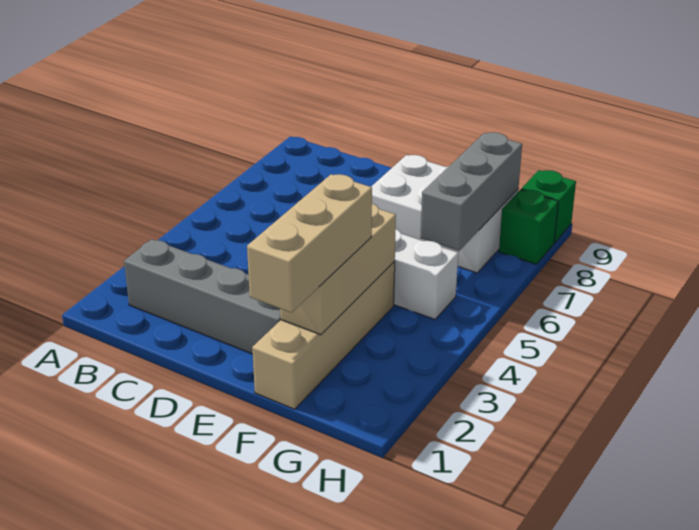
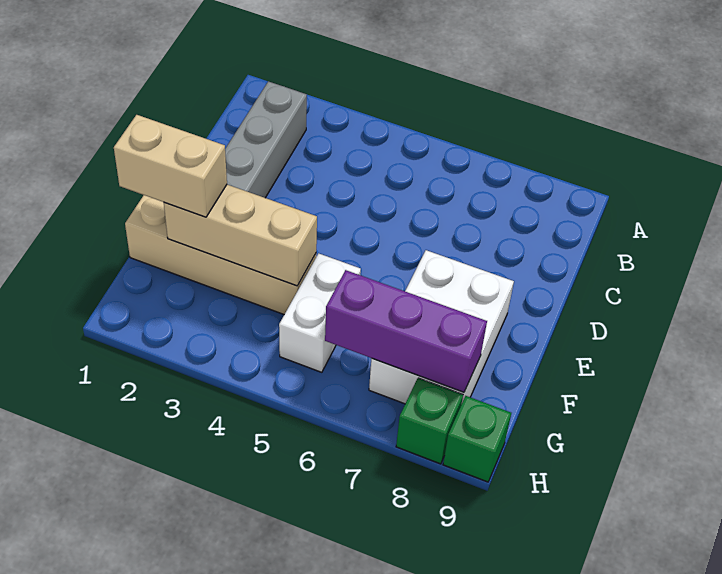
tan brick F1:F3 level 3 -> tan brick F1:F2 level 3
grey brick G6:G8 level 2 -> purple brick G6:G8 level 2

